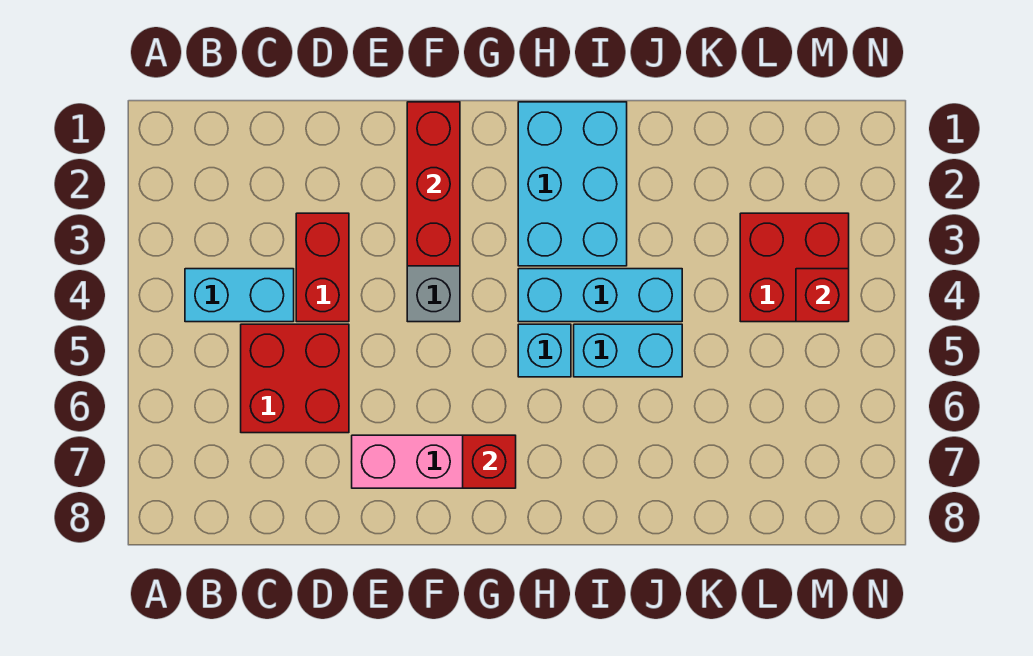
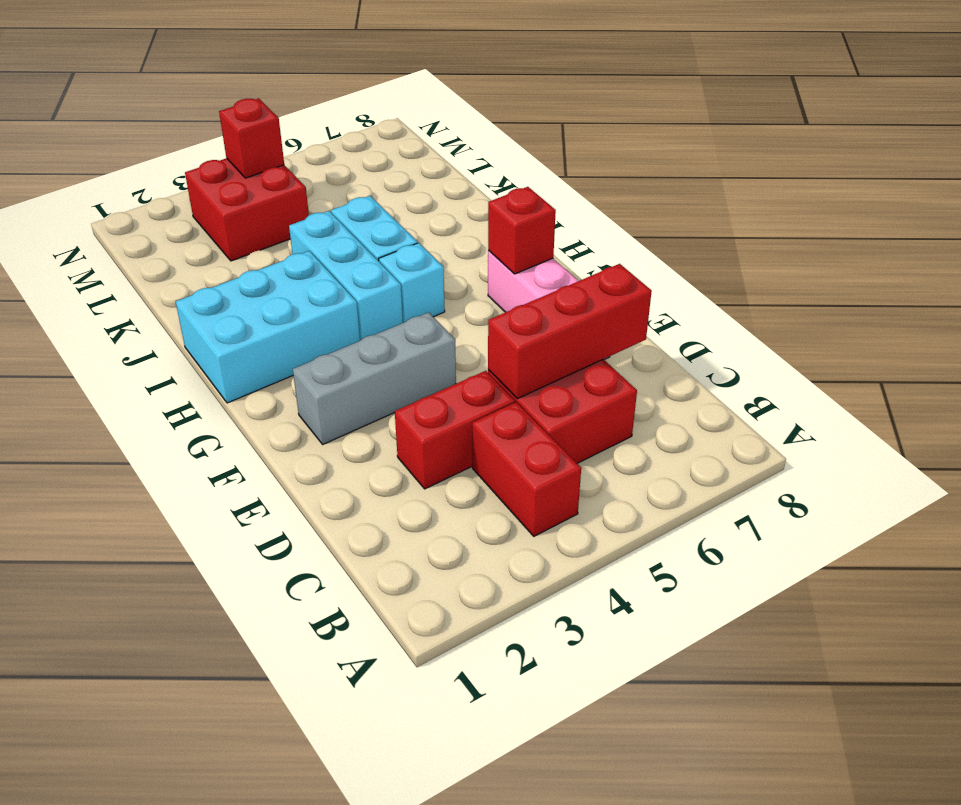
cyan brick B4:C4 level 1 -> red brick B4:C4 level 1
red brick F1:F3 level 2 -> red brick D5:D7 level 2

